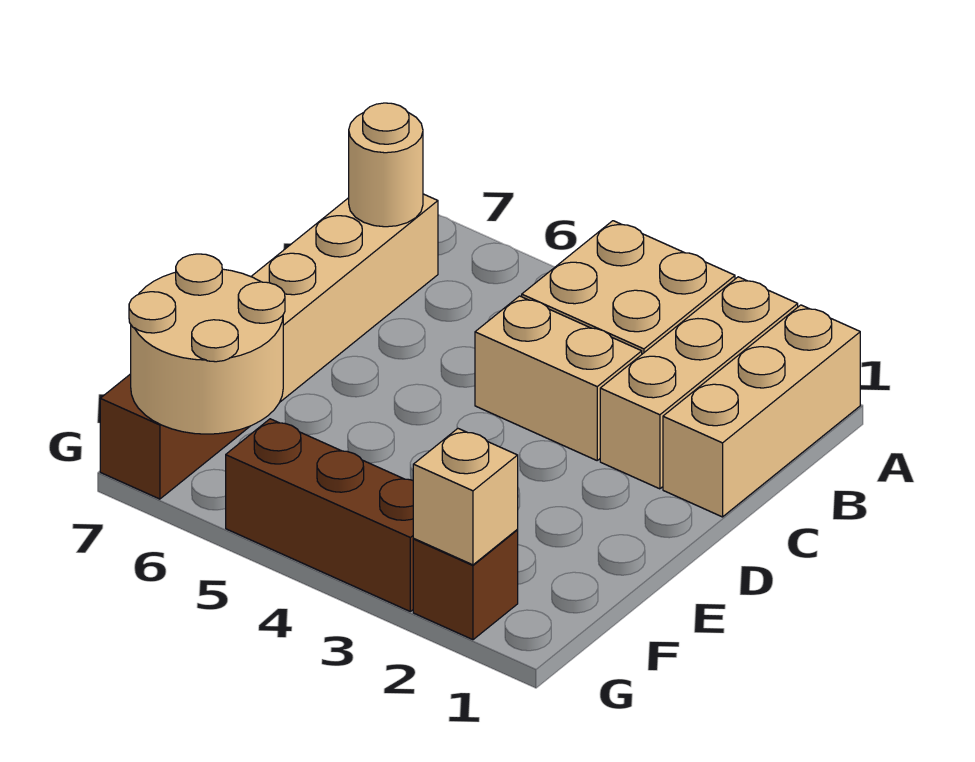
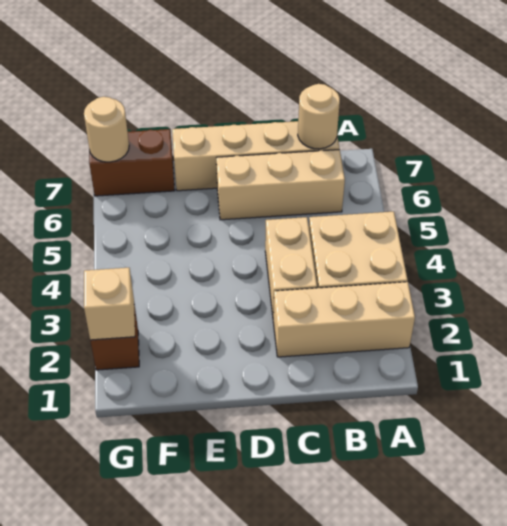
tan brick A1:C1 level 1 -> tan brick B6:D6 level 1
tan round brick F6:G7 level 2 -> tan round brick G7 level 2
brown brick G3:G5 level 1 -> none

